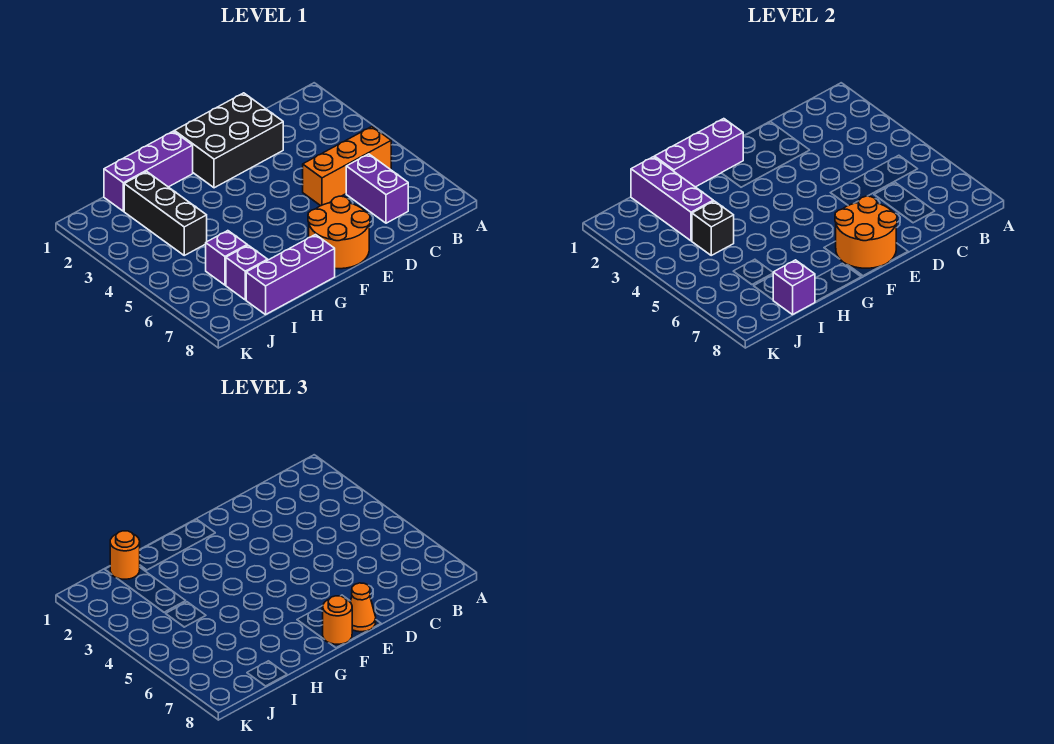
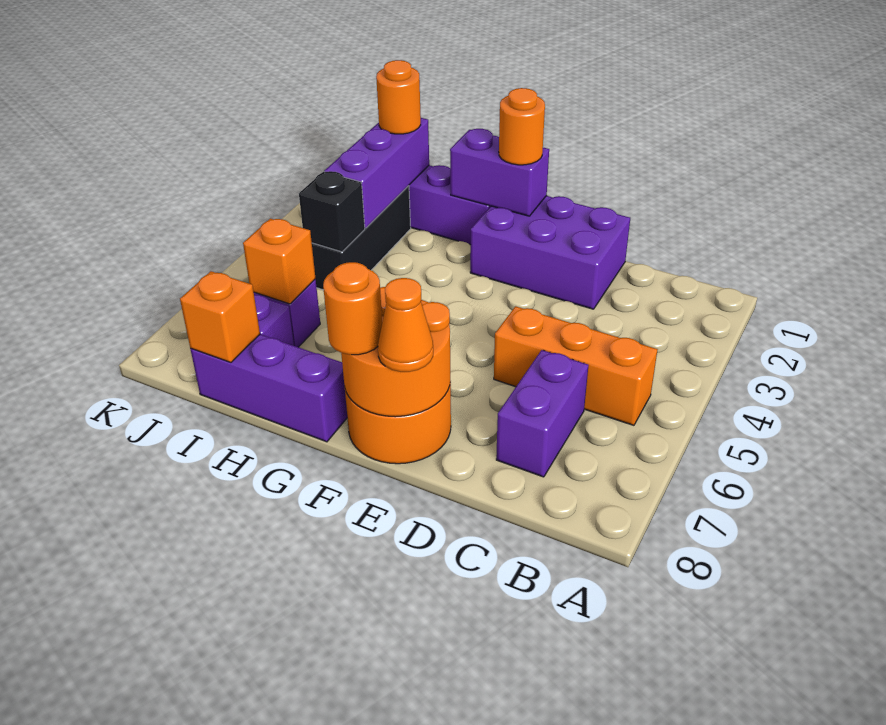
black brick D1:F2 level 1 -> purple brick D1:F2 level 1
purple brick F1:H1 level 2 -> purple brick F1:G1 level 2
none -> orange round brick F1 level 3
none -> orange brick I6 level 2
purple brick I8 level 2 -> orange brick I8 level 2

